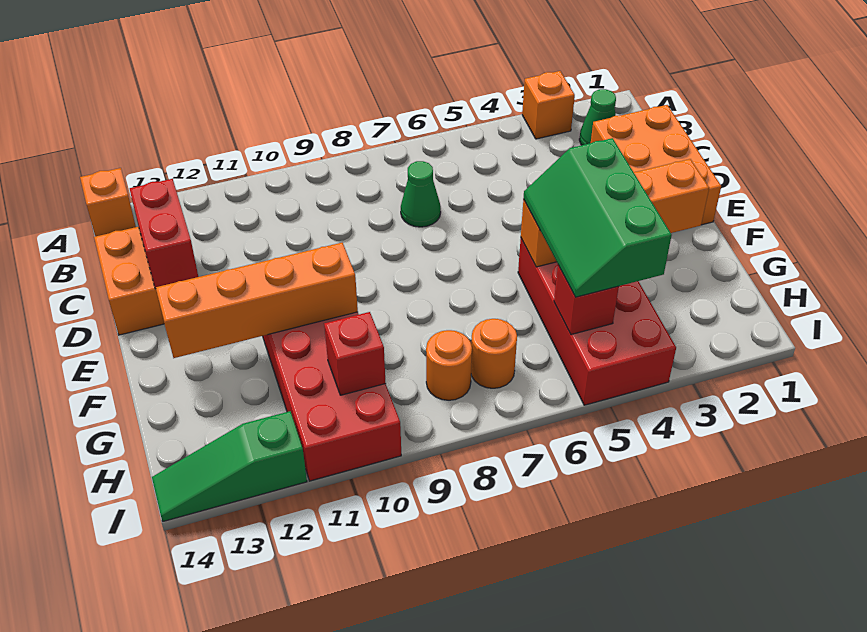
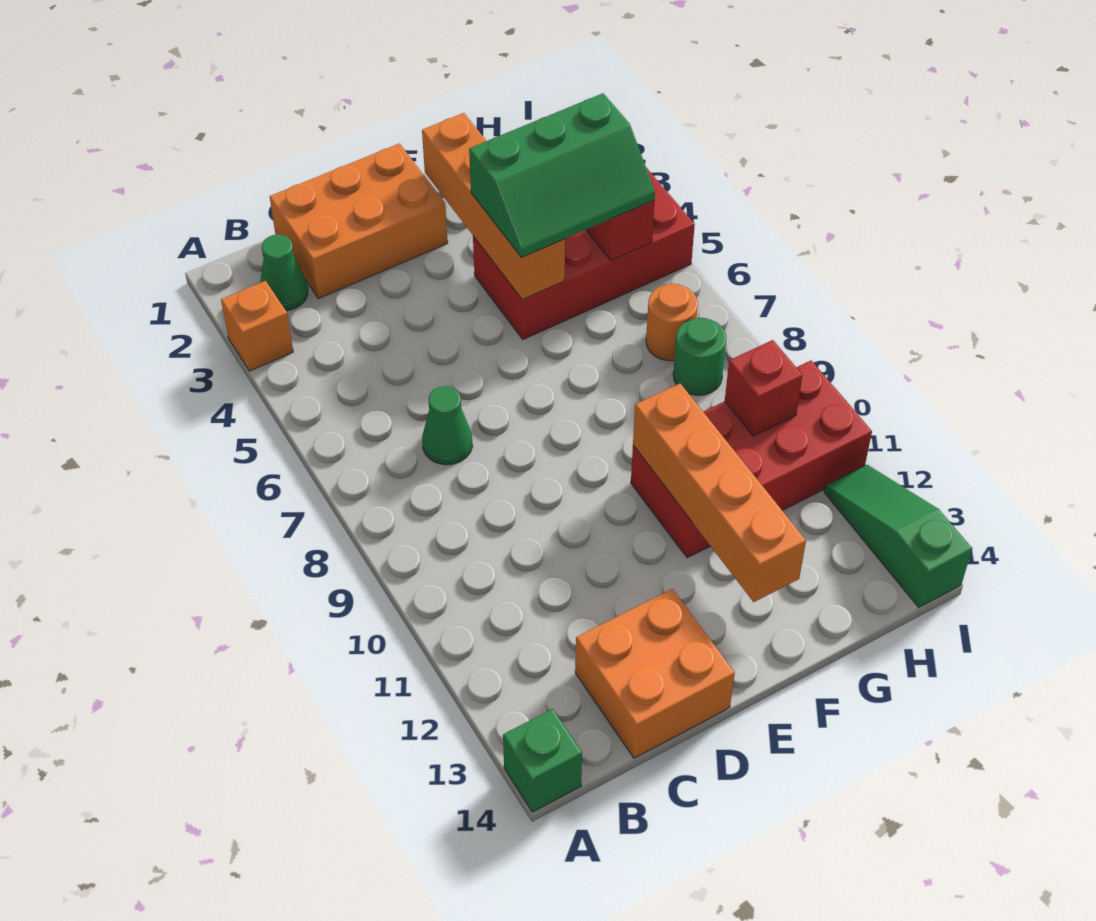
orange brick A14 level 1 -> green brick A14 level 1
red brick C13:D13 level 2 -> none
orange round brick H8 level 1 -> green round brick H8 level 1
green slope I12:I14 level 1 top 12 -> green slope I12:I14 level 1 top 14

